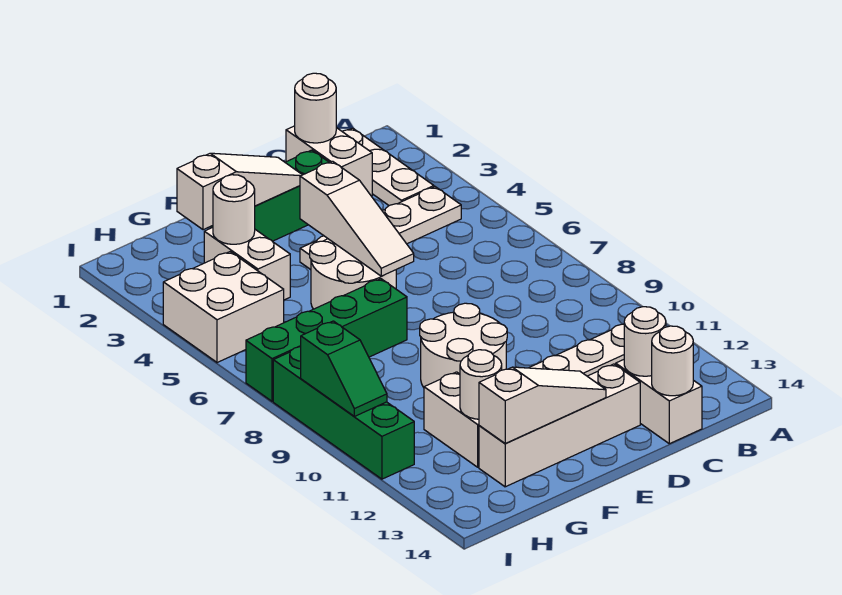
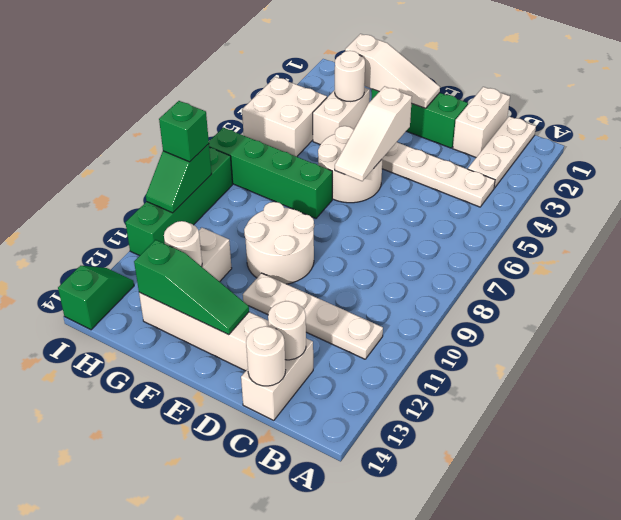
white round brick C1 level 2 -> none
white slope E13:G13 level 2 top G -> green slope E13:G13 level 2 top G
none -> green brick I9 level 3
none -> green slope I13:I14 level 1 top 14

